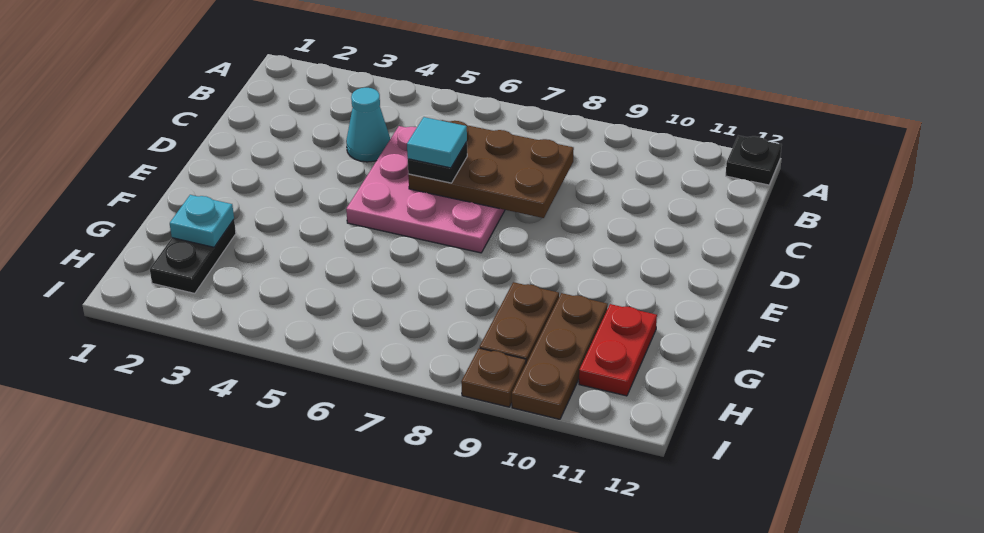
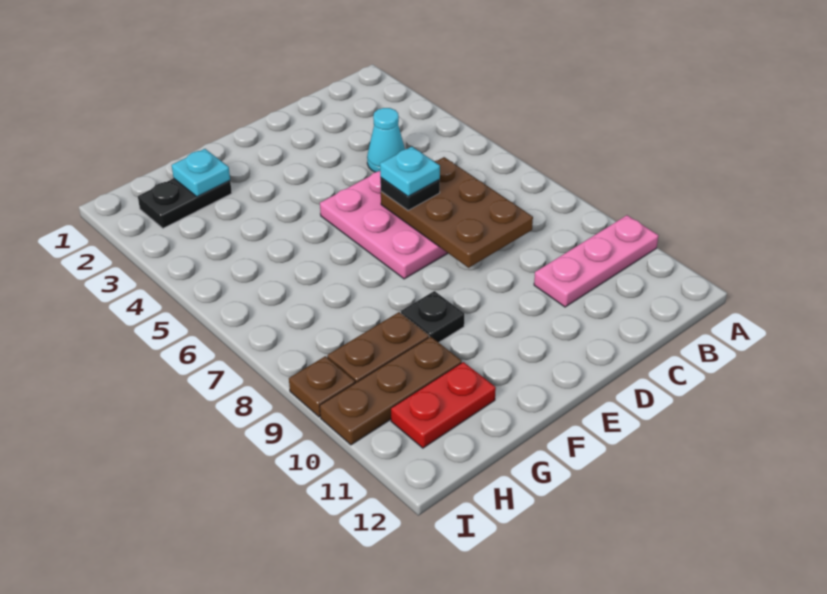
none -> pink plate A10:C10 level 1
black plate A12 level 1 -> black plate F9 level 1
cyan tile D6 level 4 -> cyan plate D6 level 4

